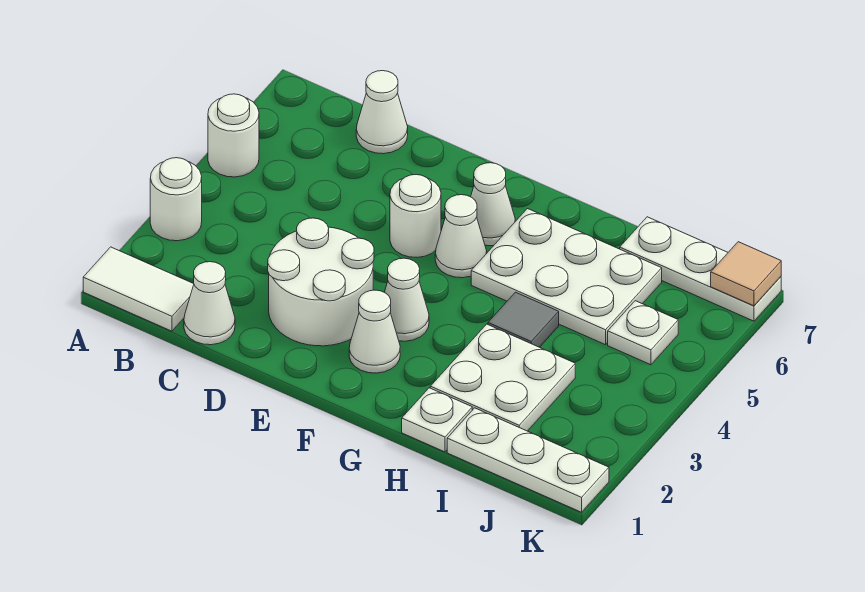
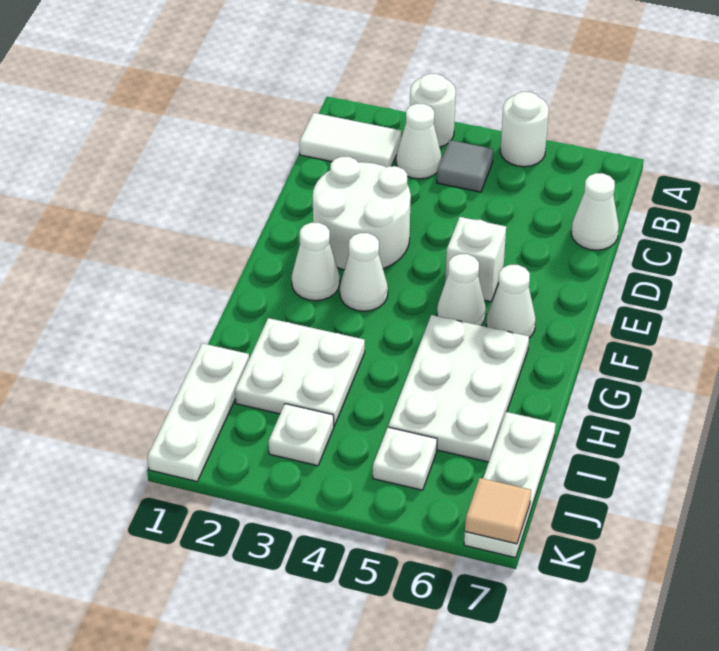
white tile A1:B1 level 1 -> white tile B1:B2 level 1
white cone C1 level 1 -> white cone B3 level 1
white round brick E5 level 1 -> white brick E5 level 1
white plate H1 level 1 -> white plate J3 level 1
grey tile H4 level 1 -> grey tile B4 level 1

